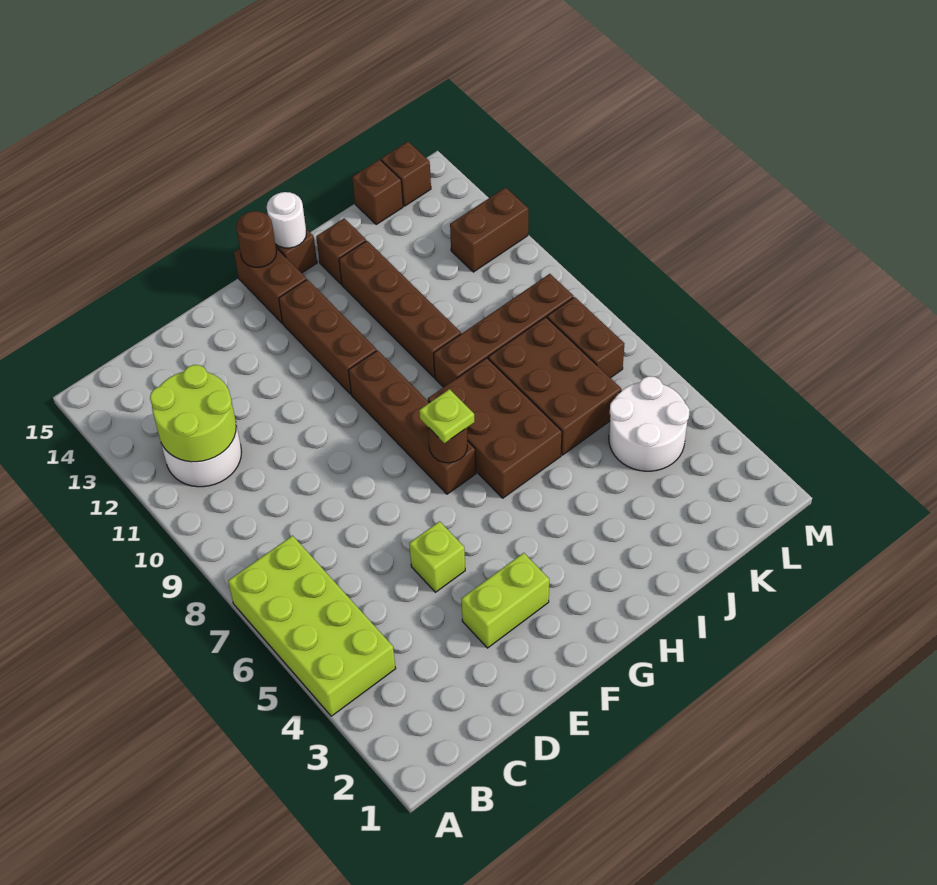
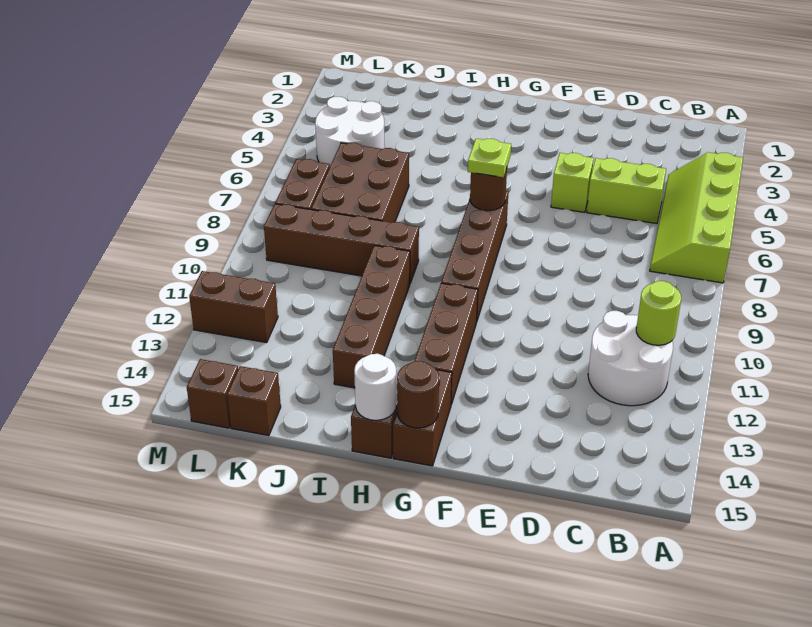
lime brick A4:B7 level 1 -> lime slope A4:B7 level 1 top A
lime round brick B11:C12 level 2 -> lime round brick B11 level 2
lime brick E3:F3 level 1 -> lime brick C5:D5 level 1
brown brick H6:I8 level 1 -> none
brown brick I14 level 1 -> none

